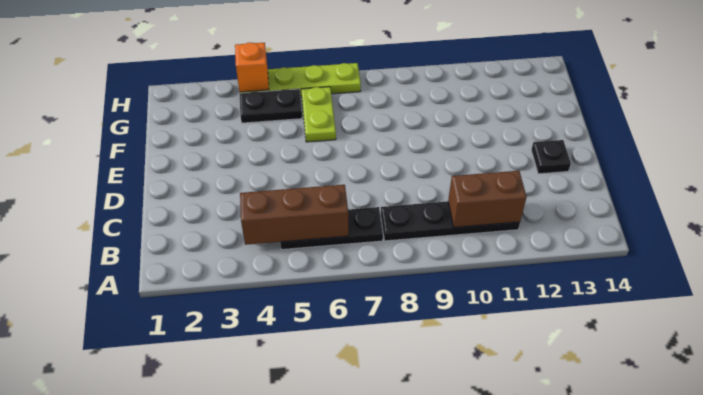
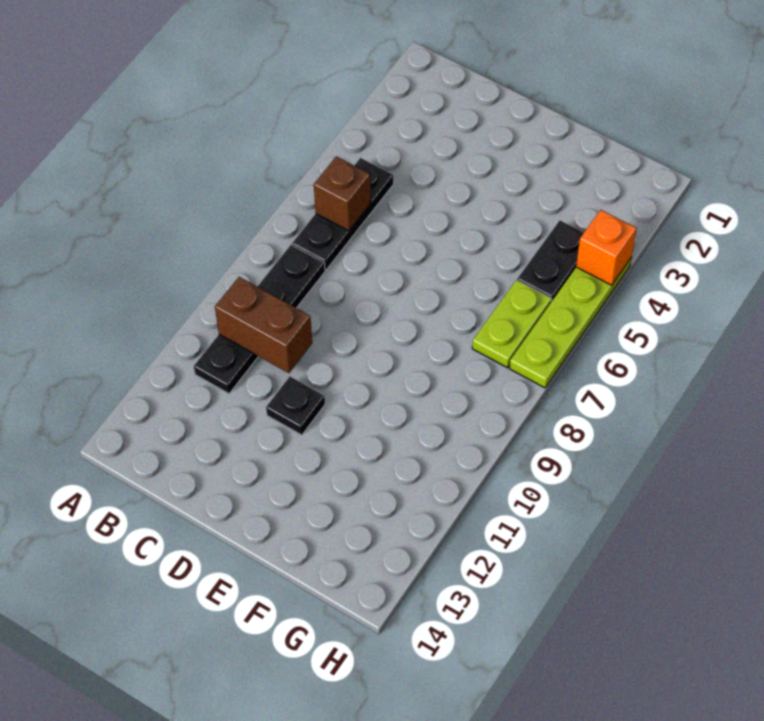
brown brick B4:B6 level 2 -> brown brick B6 level 2
brown brick B10:B11 level 2 -> brown brick B10:C10 level 2
black plate D13 level 1 -> black plate D11 level 1
lime plate F6:G6 level 1 -> lime plate G6:G7 level 1

